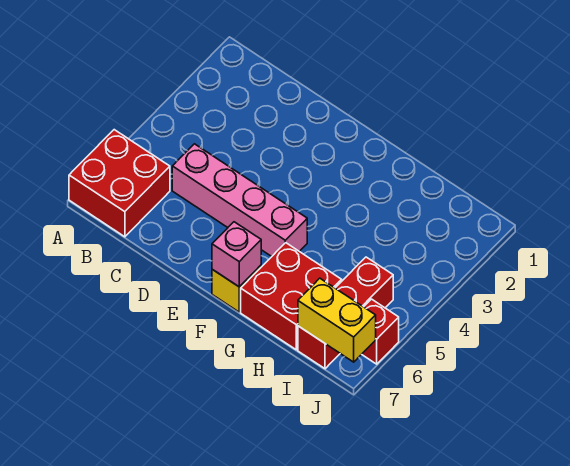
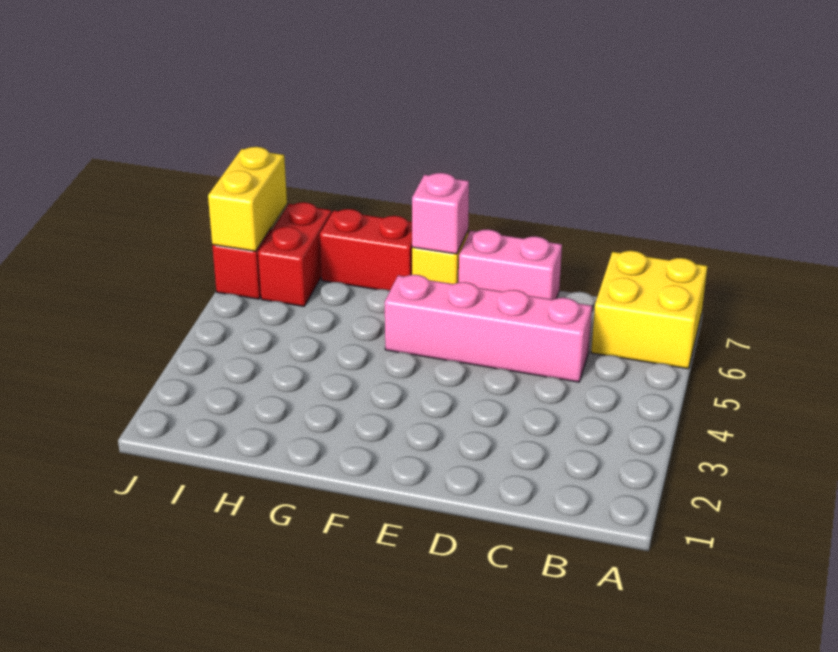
red brick A6:B7 level 1 -> yellow brick A6:B7 level 1
none -> pink brick D7:E7 level 1
red brick G6:H7 level 1 -> red brick G7:H7 level 1
red brick I5:I7 level 1 -> red brick I6:I7 level 1
yellow brick I7:J7 level 2 -> yellow brick J6:J7 level 2

